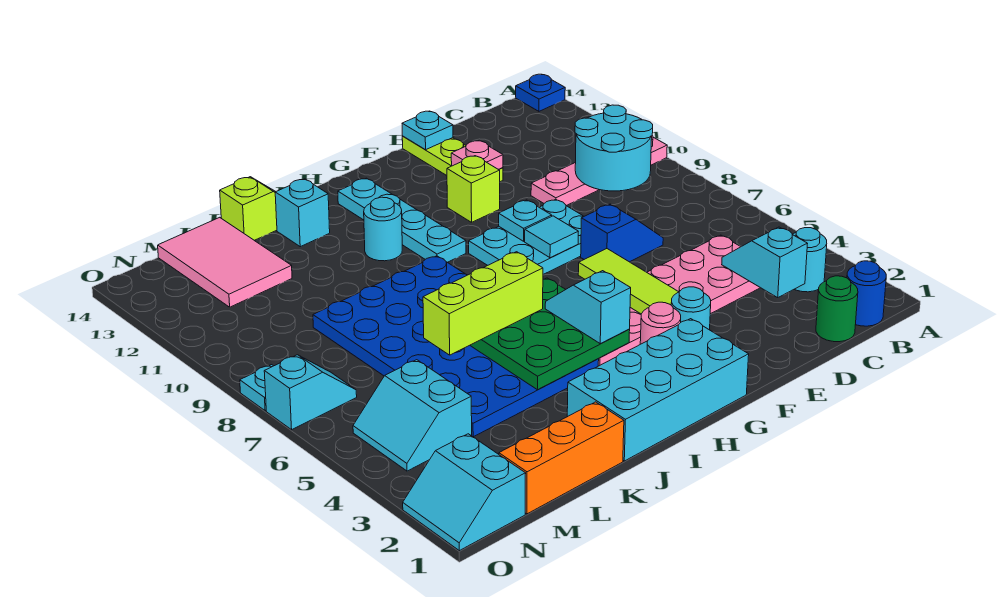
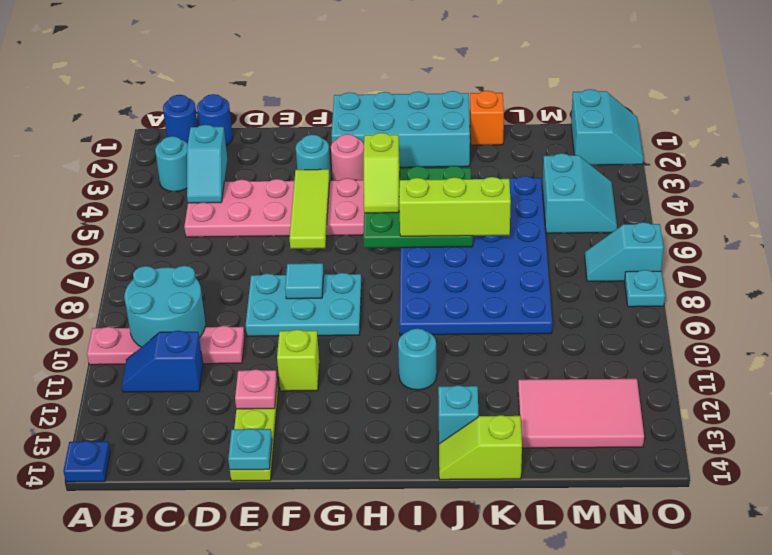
green round brick C1 level 1 -> blue round brick C1 level 1
blue slope D7:E7 level 1 top E -> blue slope B11:C11 level 1 top C
cyan plate F9 level 2 -> none
cyan slope H4:H5 level 3 top 4 -> lime slope H4:H5 level 3 top 4
cyan plate H10:H13 level 1 -> none
orange brick K1:M1 level 1 -> orange brick K1 level 1
pink tile L12:M14 level 1 -> pink tile L12:N13 level 1

